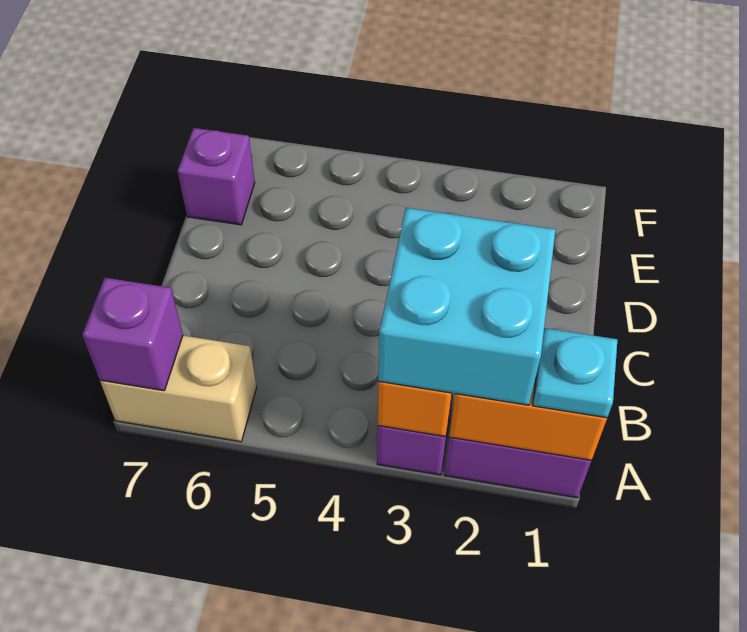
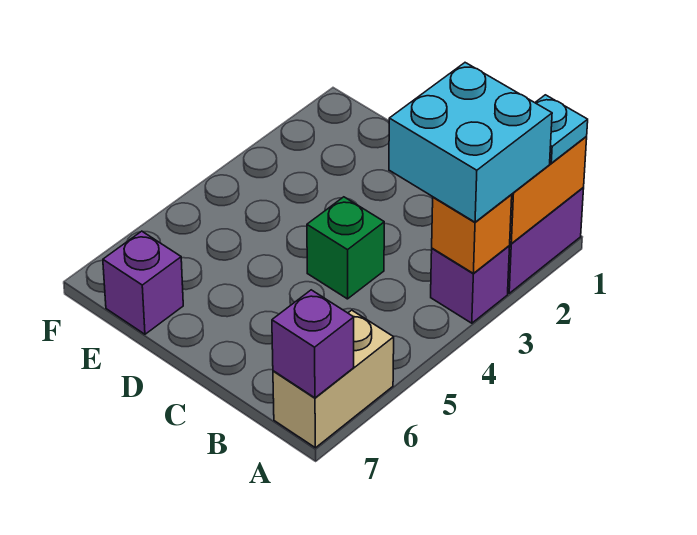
none -> green brick C4 level 1

